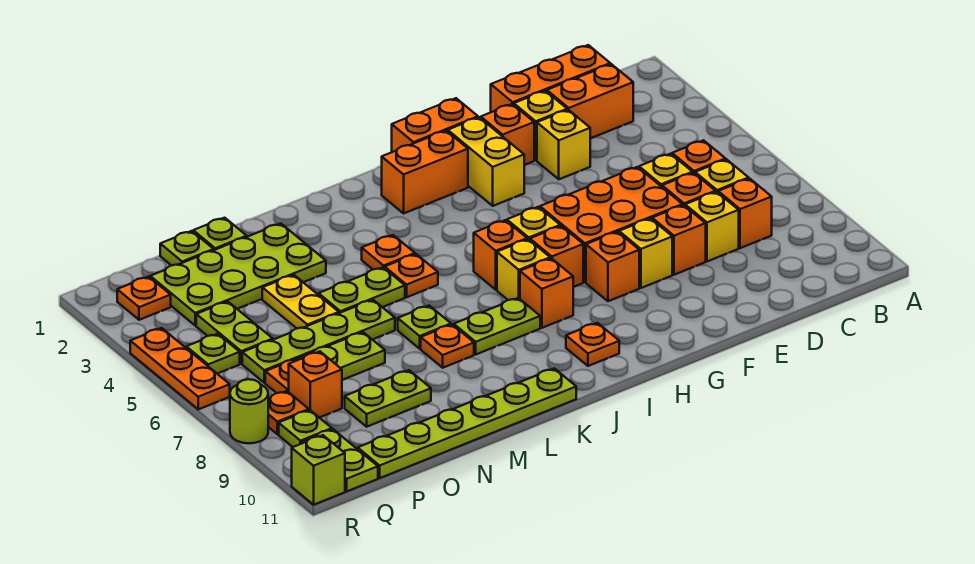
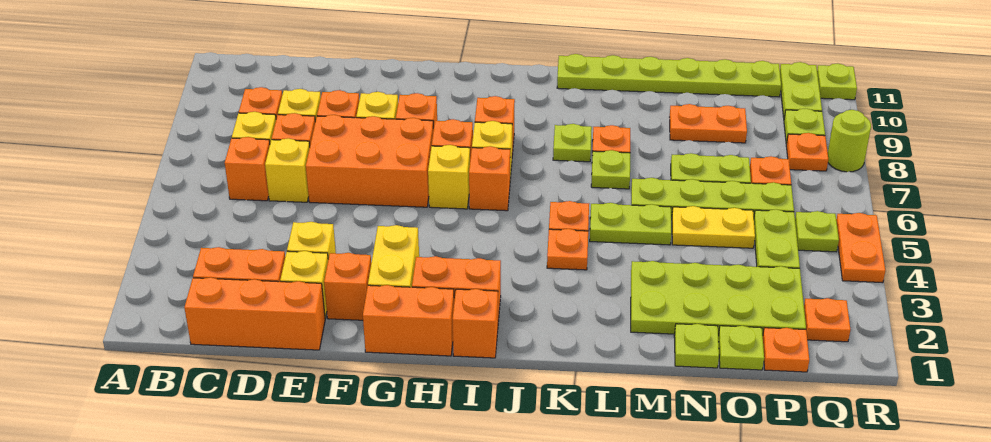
orange plate I10 level 1 -> orange plate P1 level 1
lime plate J8:K8 level 1 -> lime plate K8 level 1
yellow plate N4:N5 level 1 -> yellow plate N5:O5 level 1
lime plate N9:O9 level 1 -> orange plate N9:O9 level 1
orange brick P8 level 1 -> orange brick I1 level 1
orange plate R4:R6 level 1 -> orange plate R4:R5 level 1
lime brick R11 level 1 -> lime plate R11 level 1

